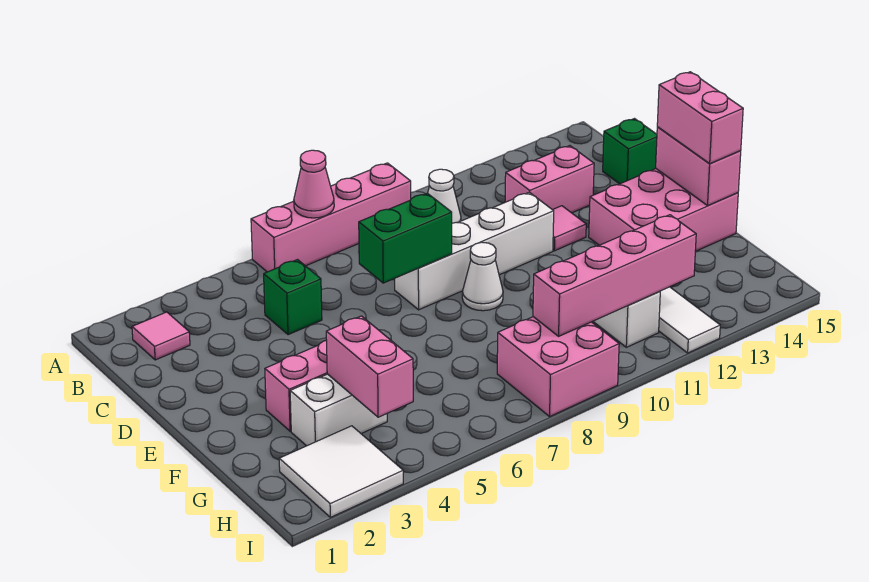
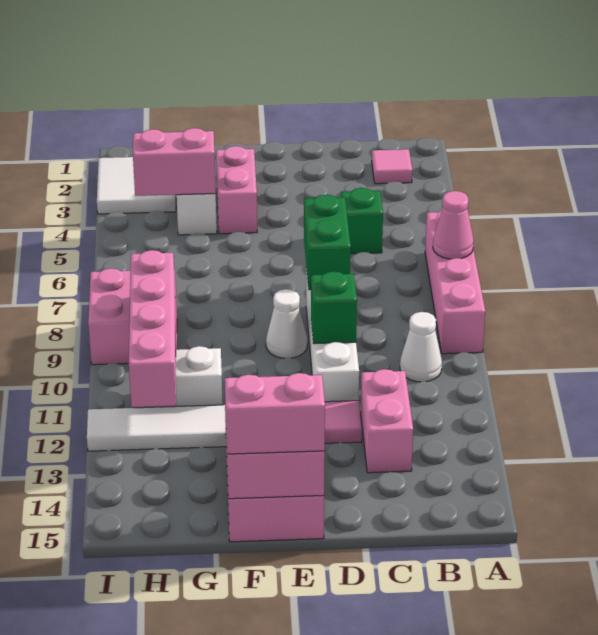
green brick C15 level 1 -> green brick D10 level 2

